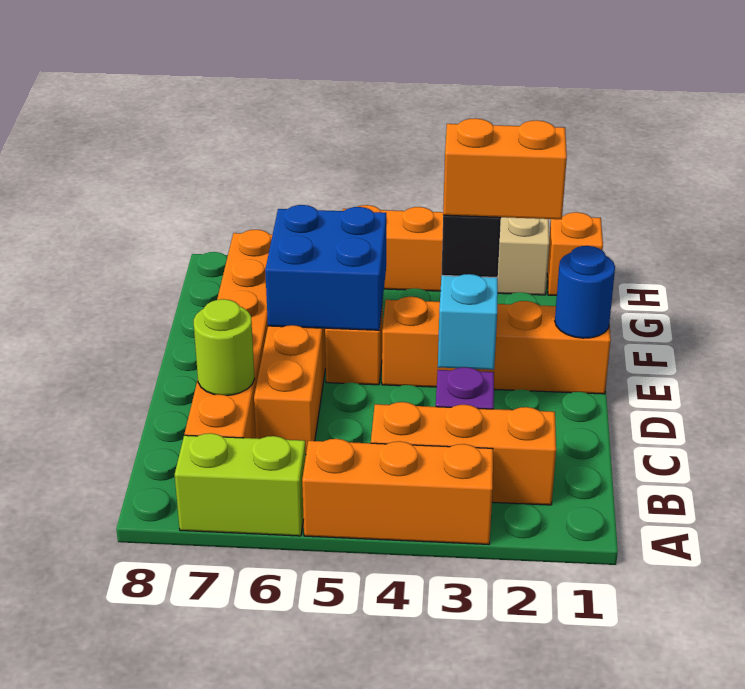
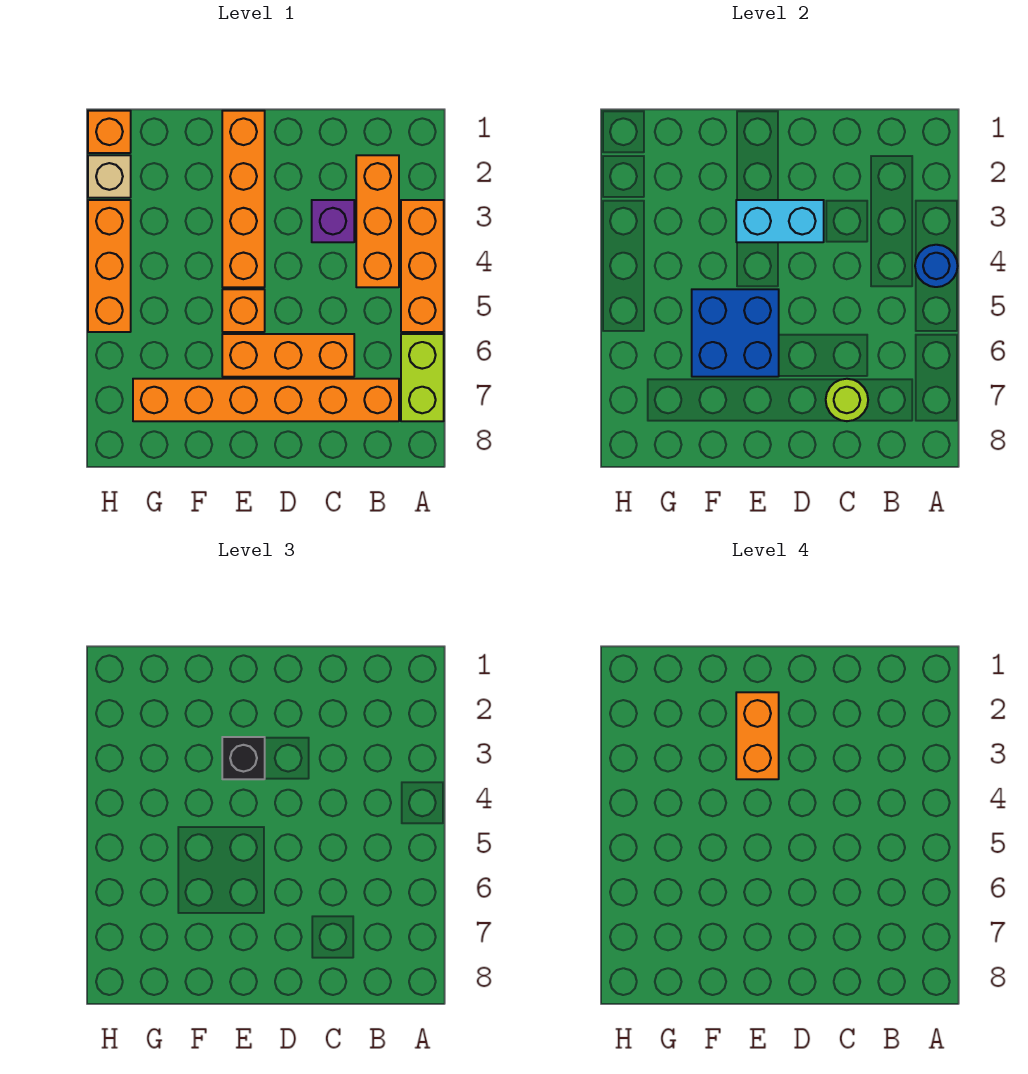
blue round brick E1 level 2 -> blue round brick A4 level 2

